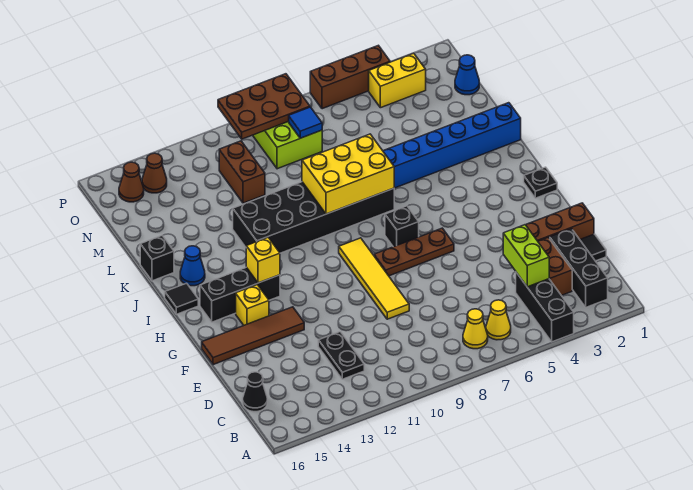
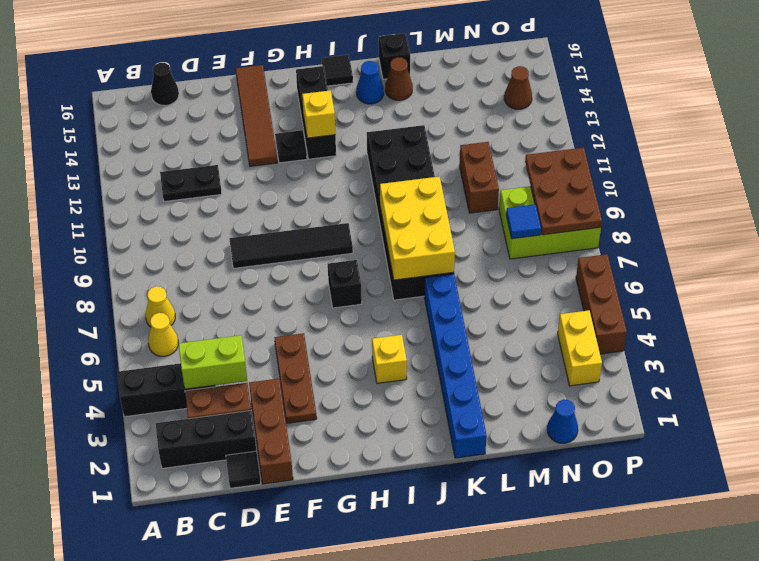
yellow tile E9:H9 level 1 -> black tile E9:H9 level 1
brown plate G6:G8 level 1 -> brown plate F3:F5 level 1
yellow brick G14 level 1 -> yellow brick I4 level 1
black plate H1 level 1 -> black plate G13 level 1
brown brick M11:N11 level 1 -> brown brick M10:M11 level 1
brown cone O15 level 1 -> brown cone K15 level 1

